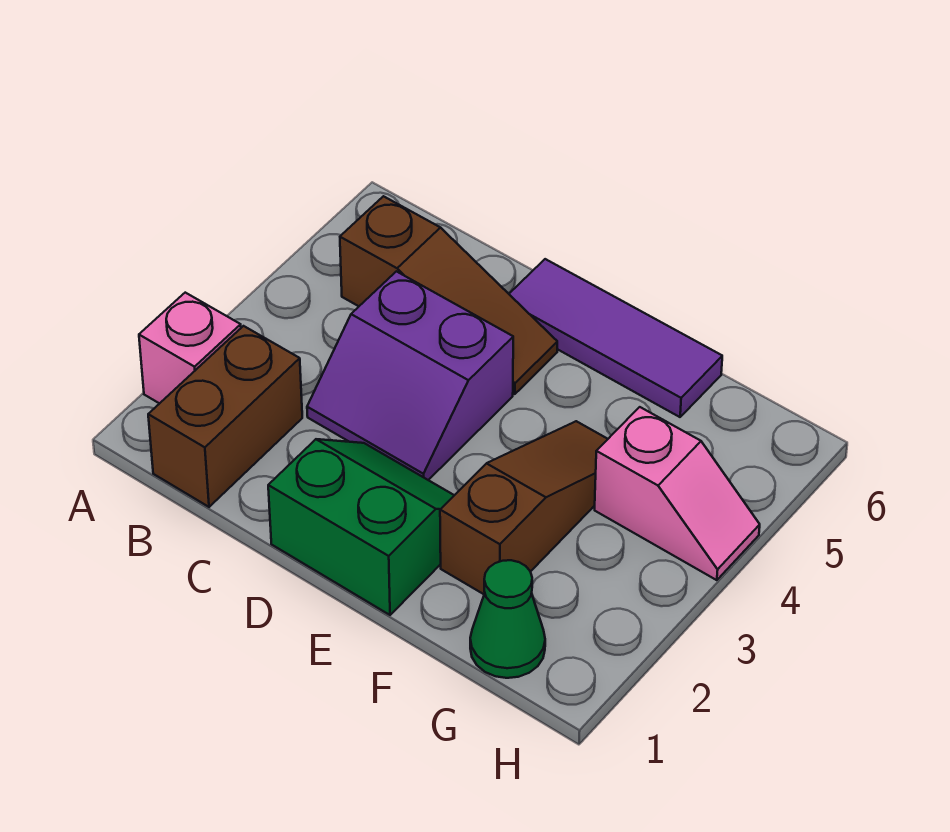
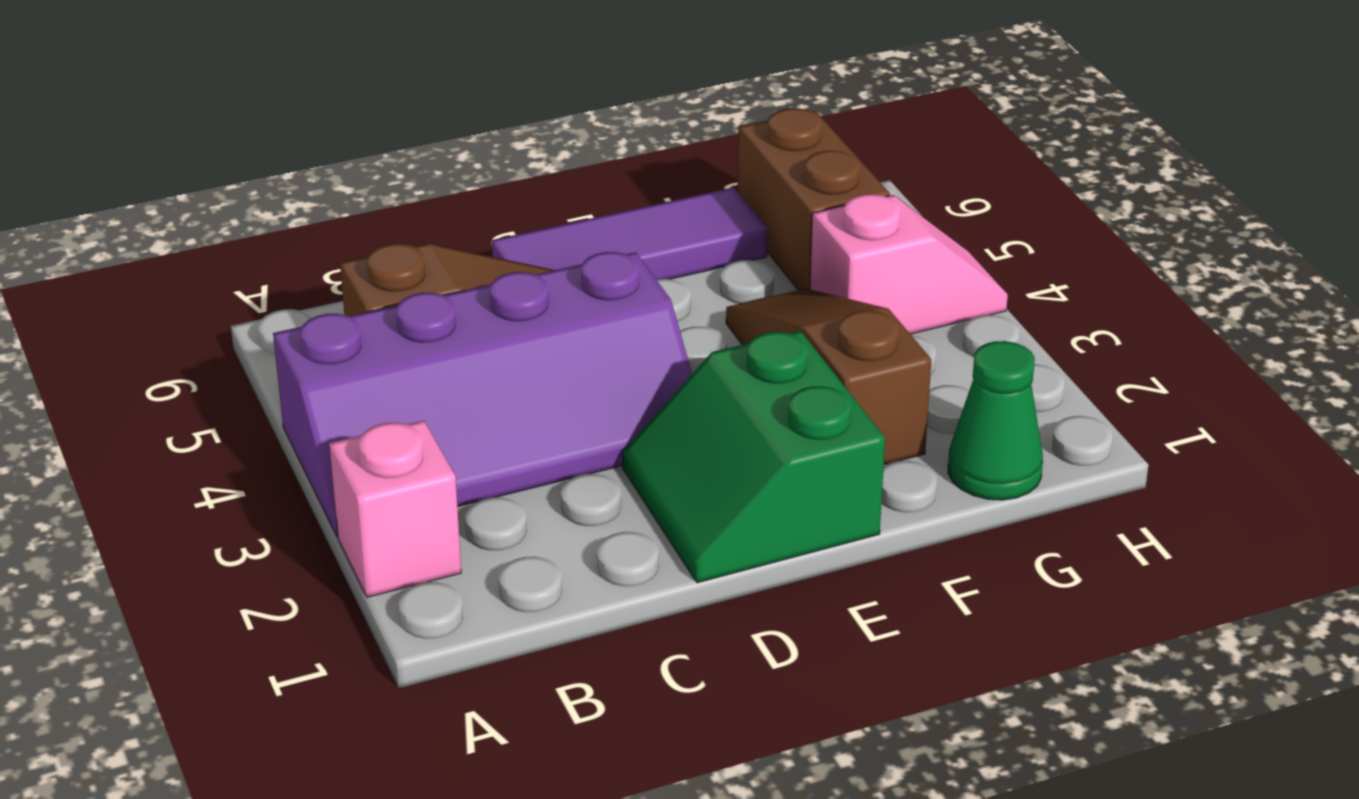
brown brick B1:B2 level 1 -> brown brick G5:G6 level 1
purple slope C3:D4 level 1 top 4 -> purple slope A3:D4 level 1 top 4
green slope D1:E2 level 1 top 1 -> green slope D1:E2 level 1 top E

